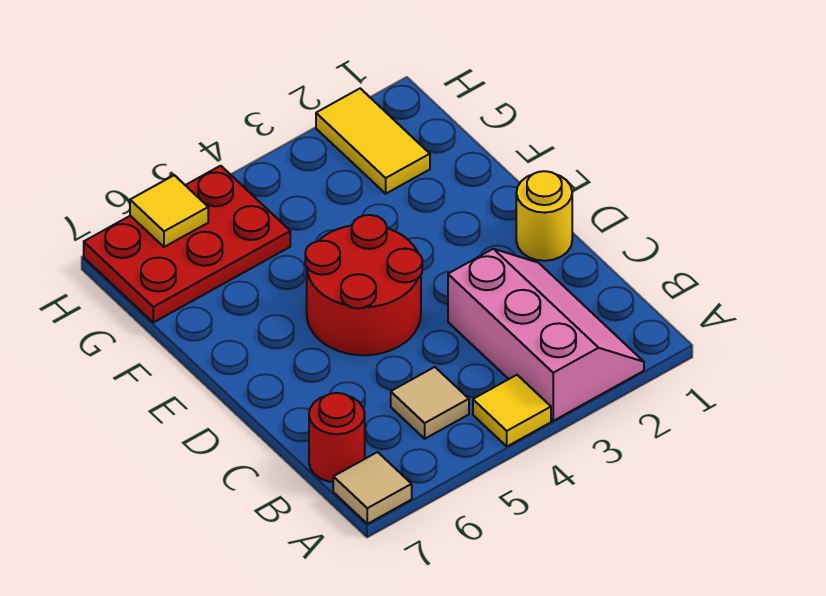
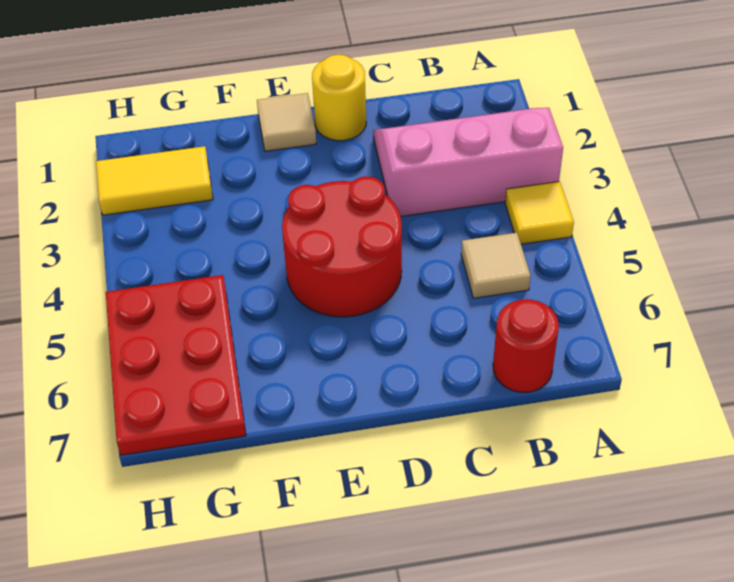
tan tile A7 level 1 -> tan tile E1 level 1
yellow tile H6 level 2 -> none

